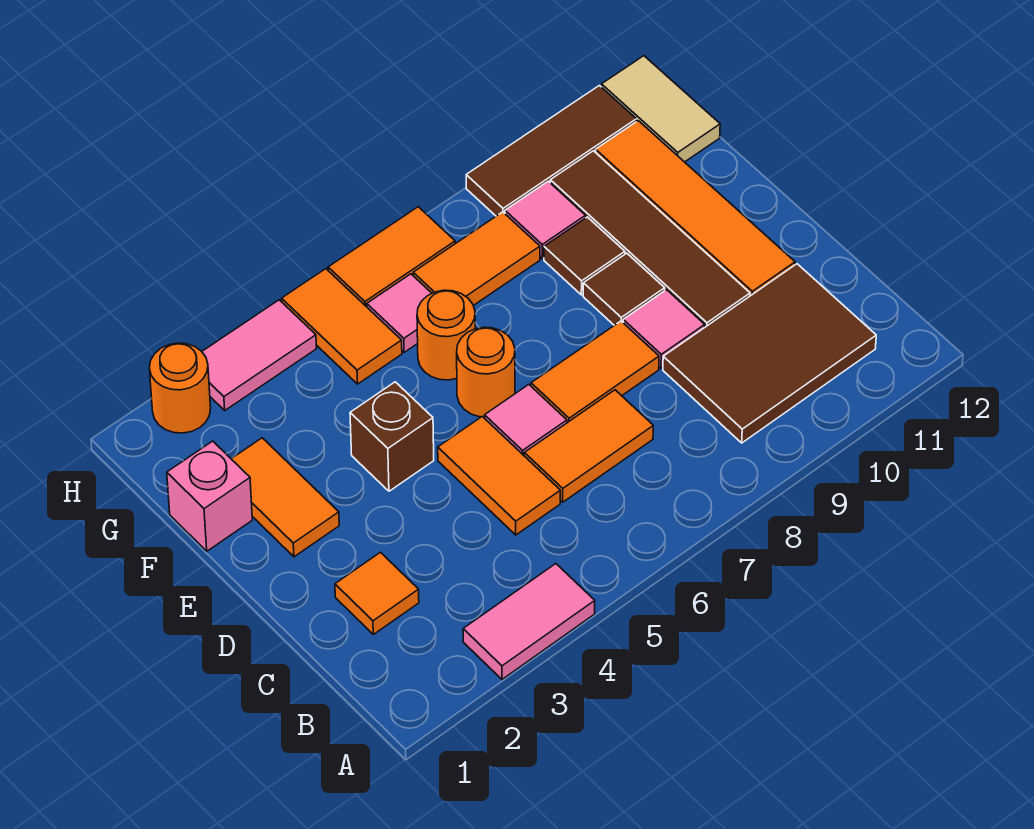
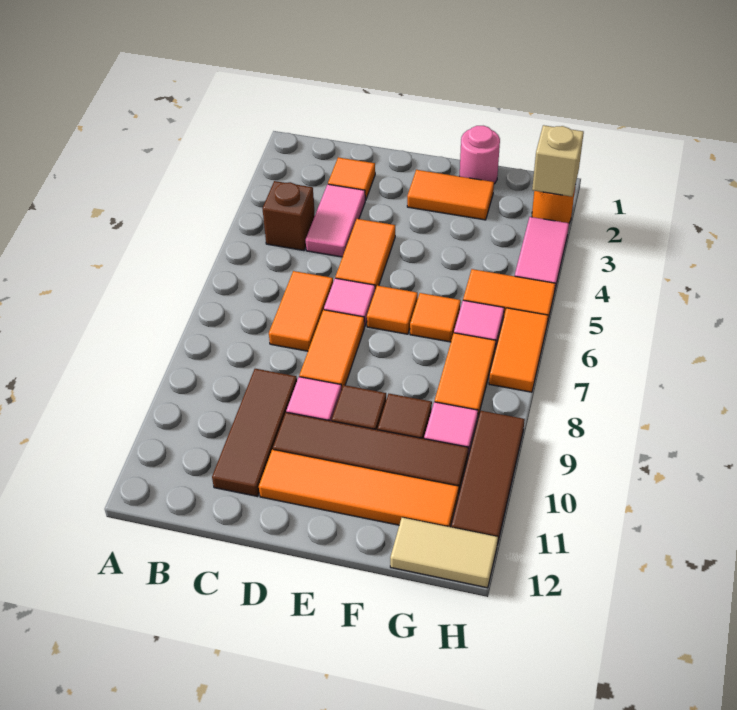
pink tile A3:A4 level 1 -> pink tile C3:C4 level 1
brown tile B9:C11 level 1 -> brown tile C9:C11 level 1
orange tile C5:D5 level 1 -> orange tile D4:D5 level 1
brown brick E4 level 1 -> brown brick B4 level 1
orange round brick E6 level 1 -> orange tile E6 level 1
pink brick F1 level 1 -> pink round brick F1 level 1
orange round brick F6 level 1 -> orange tile F6 level 1
none -> tan brick H2 level 2

